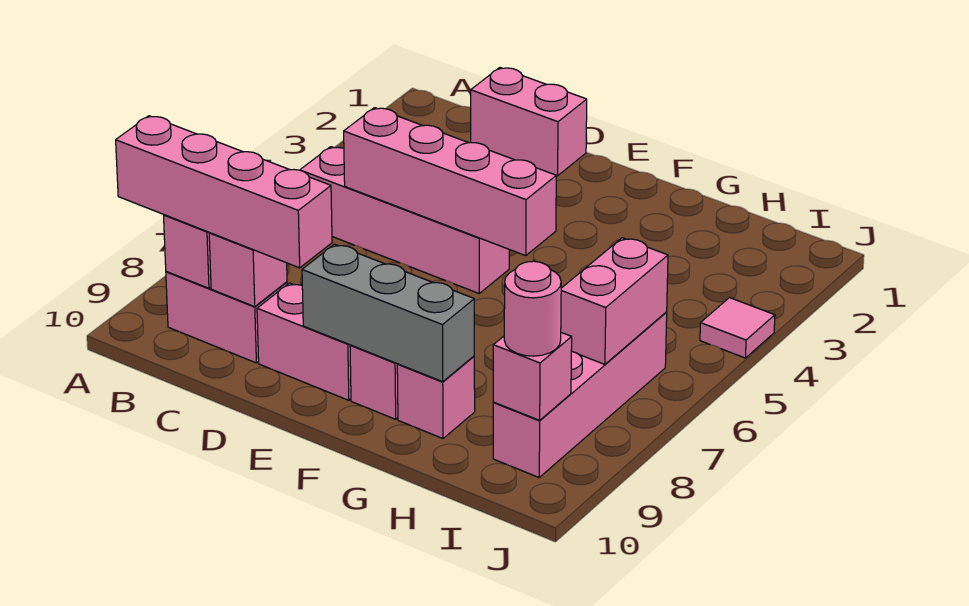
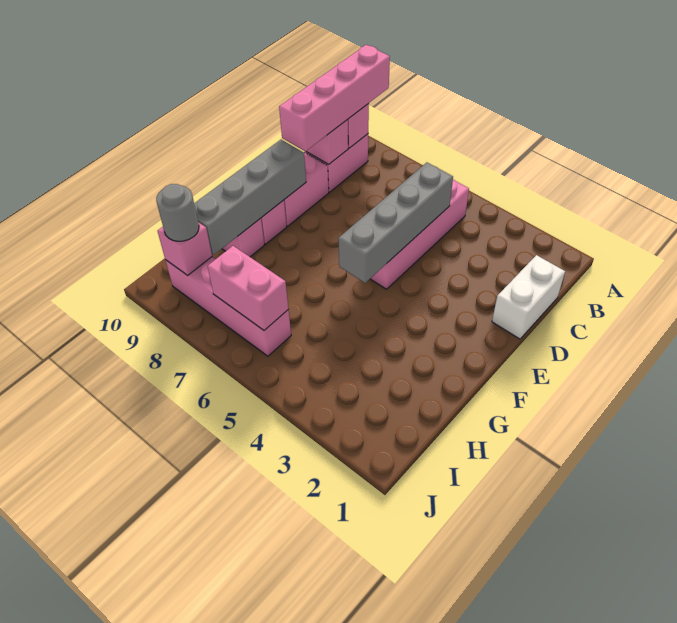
pink brick C1:D1 level 1 -> white brick C1:D1 level 1
pink brick C5:F5 level 2 -> grey brick C5:F5 level 2
grey brick E9:G9 level 2 -> grey brick E9:H9 level 2
pink round brick I9 level 3 -> grey round brick I9 level 3
pink tile J4 level 1 -> none

